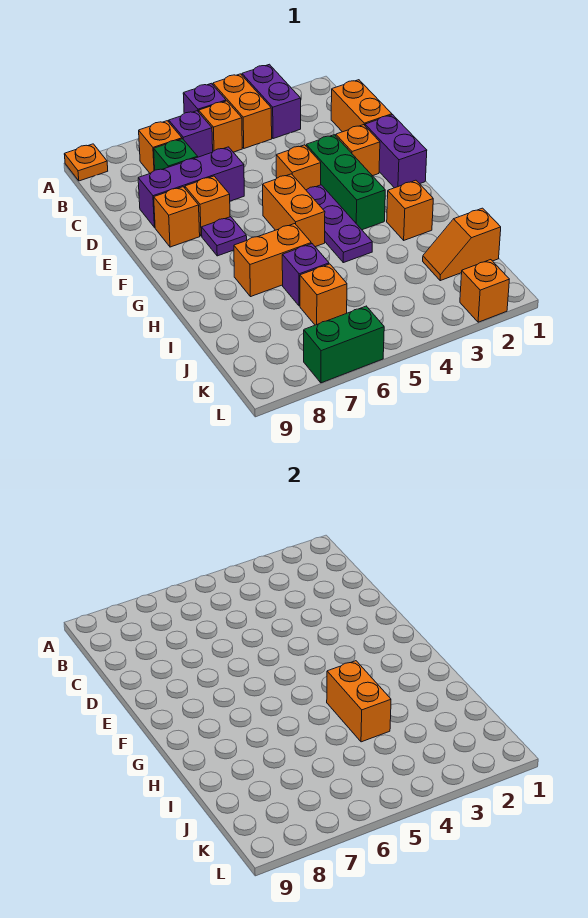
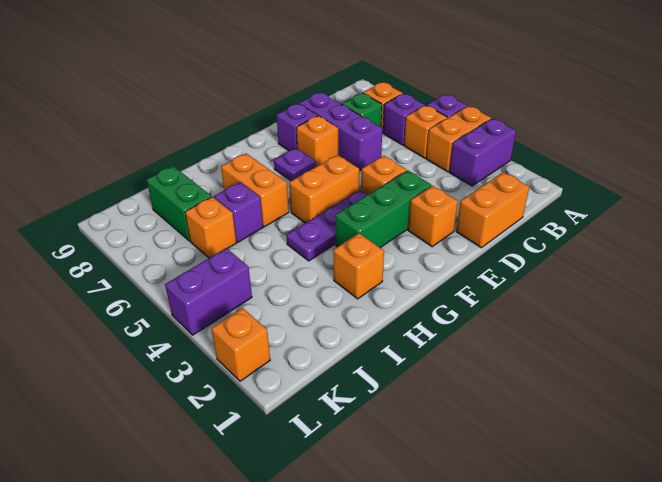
orange plate A9 level 1 -> none
purple brick E1:F1 level 1 -> purple brick K4:L4 level 1
orange brick E8 level 1 -> purple brick E8 level 1
orange brick H4:I4 level 2 -> none
orange slope J1:J2 level 1 top 1 -> none
green brick L6:L7 level 1 -> green brick J7:J8 level 1

